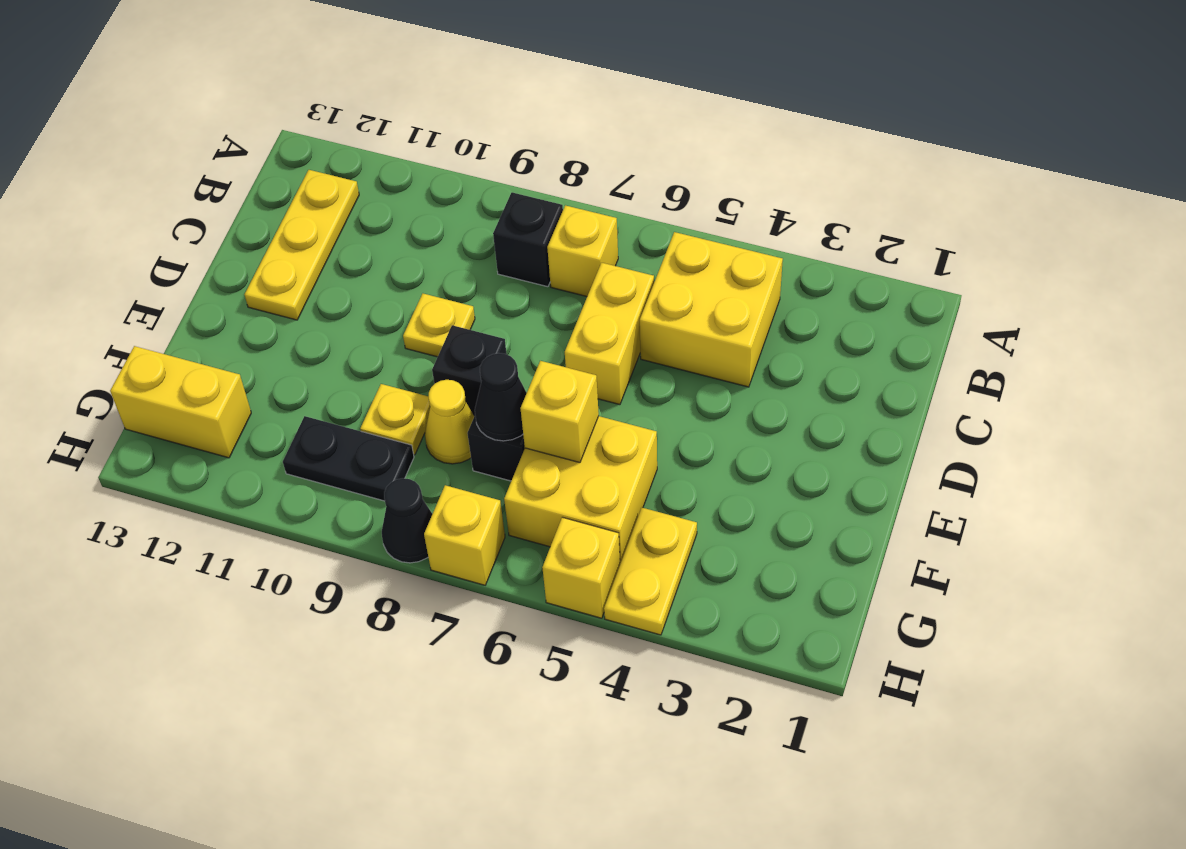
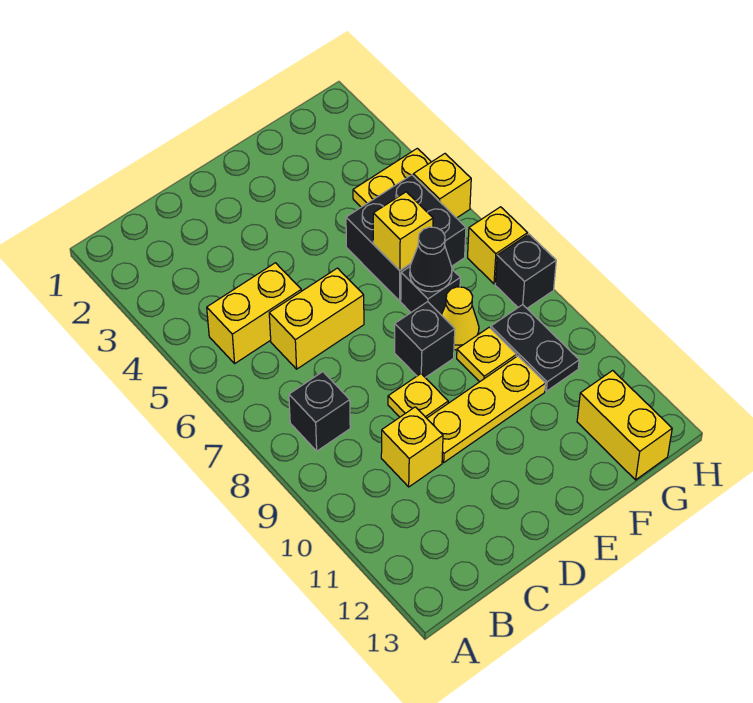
yellow brick B4:C5 level 1 -> yellow brick B5:C5 level 1
yellow brick B7 level 1 -> yellow brick C10 level 1
yellow plate B12:D12 level 1 -> yellow plate D10:F10 level 1
yellow brick F5:G6 level 1 -> black brick F5:G6 level 1
black cone H8 level 1 -> black brick H8 level 1

